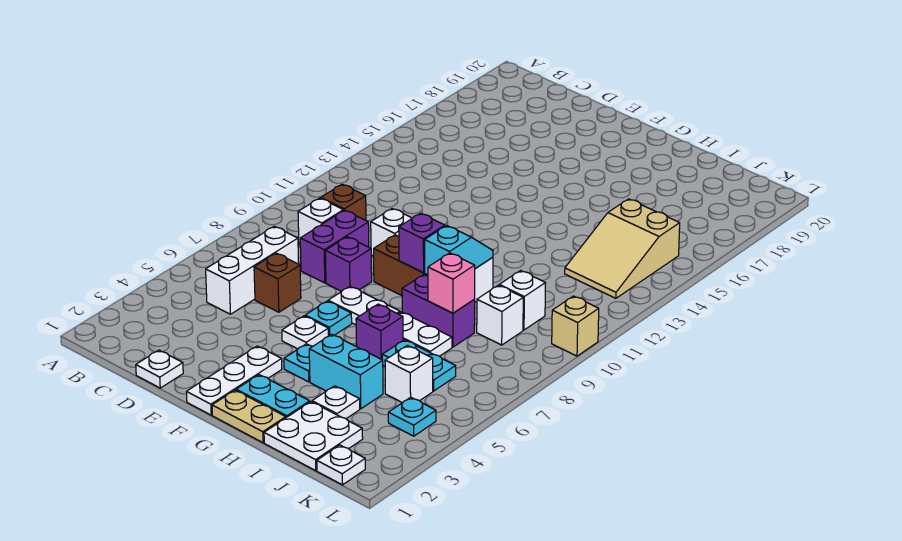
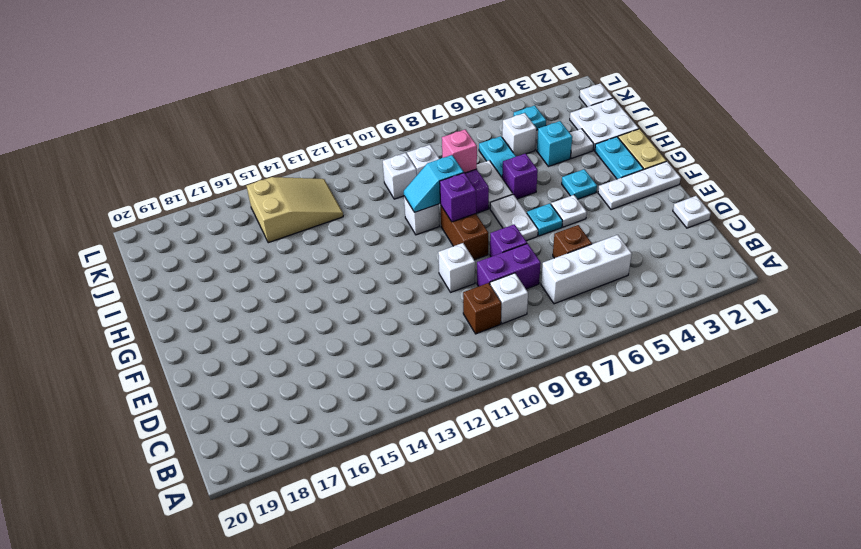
cyan brick H4:I4 level 1 -> cyan brick I4 level 1
tan brick L10 level 1 -> none

